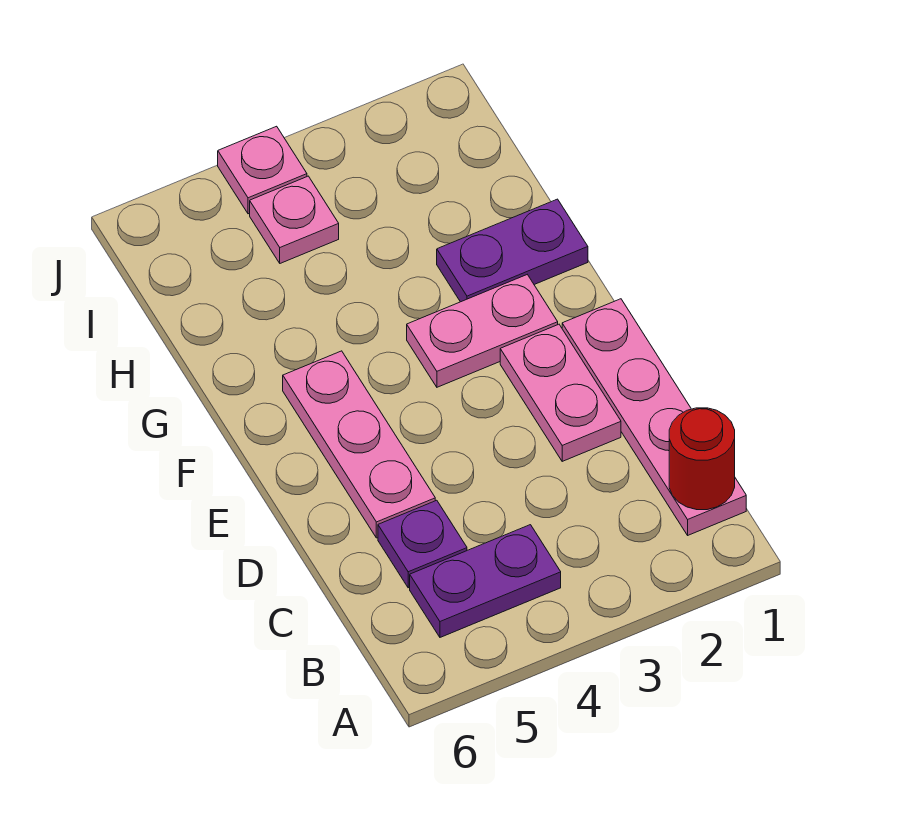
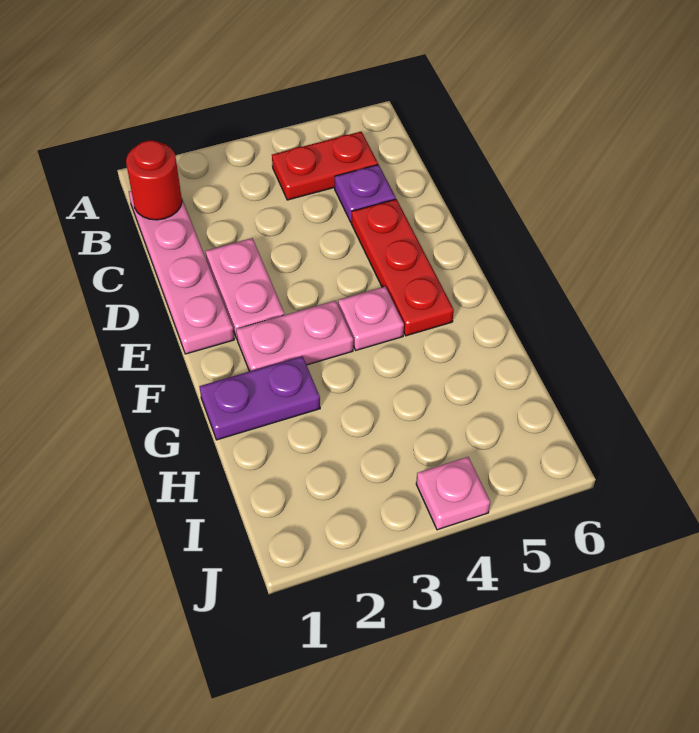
purple plate B4:B5 level 1 -> red plate B4:B5 level 1
pink plate D5:F5 level 1 -> red plate D5:F5 level 1
pink plate I4 level 1 -> pink plate F4 level 1

